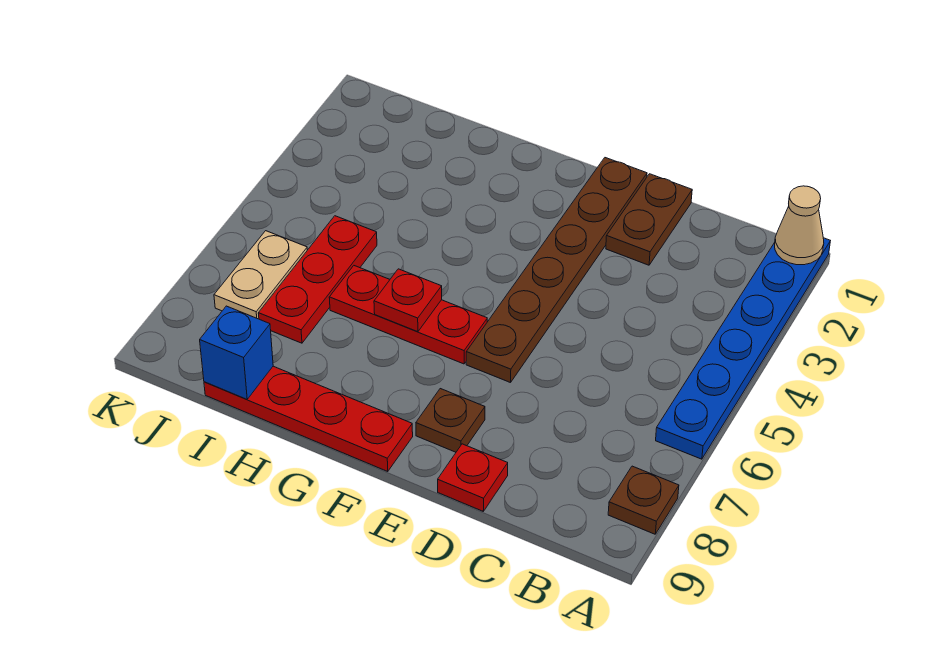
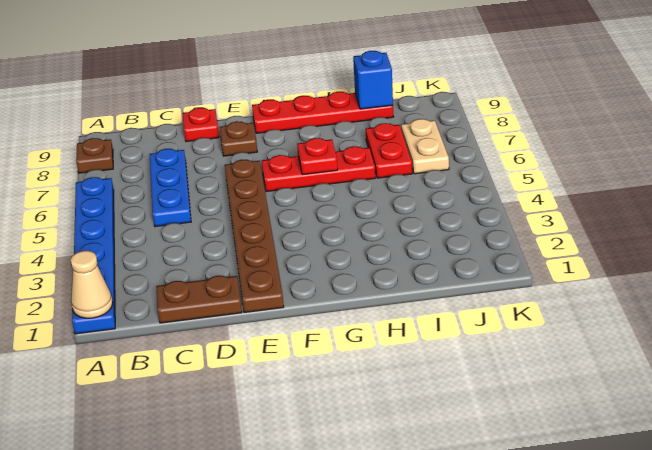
none -> blue plate C5:C7 level 1
brown plate D1:D2 level 1 -> brown plate C1:D1 level 1
red plate I5:I7 level 1 -> red plate I6:I7 level 1

